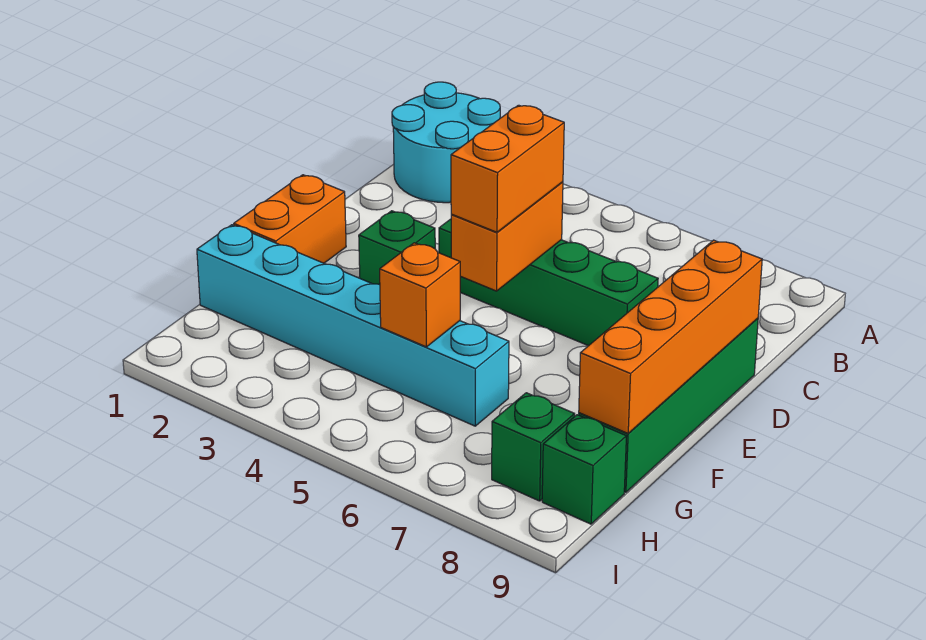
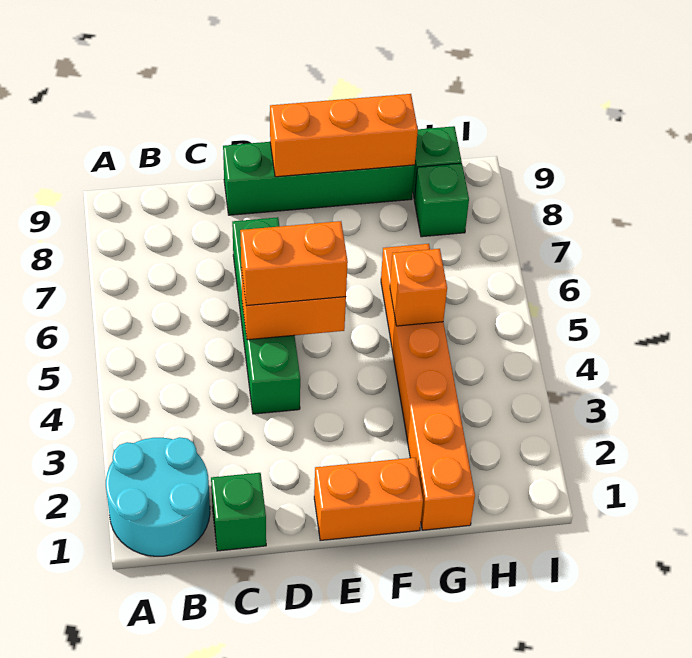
orange brick D9:G9 level 2 -> orange brick E9:G9 level 2
green brick E3 level 1 -> green brick C1 level 1
cyan brick G1:G6 level 1 -> orange brick G1:G6 level 1

